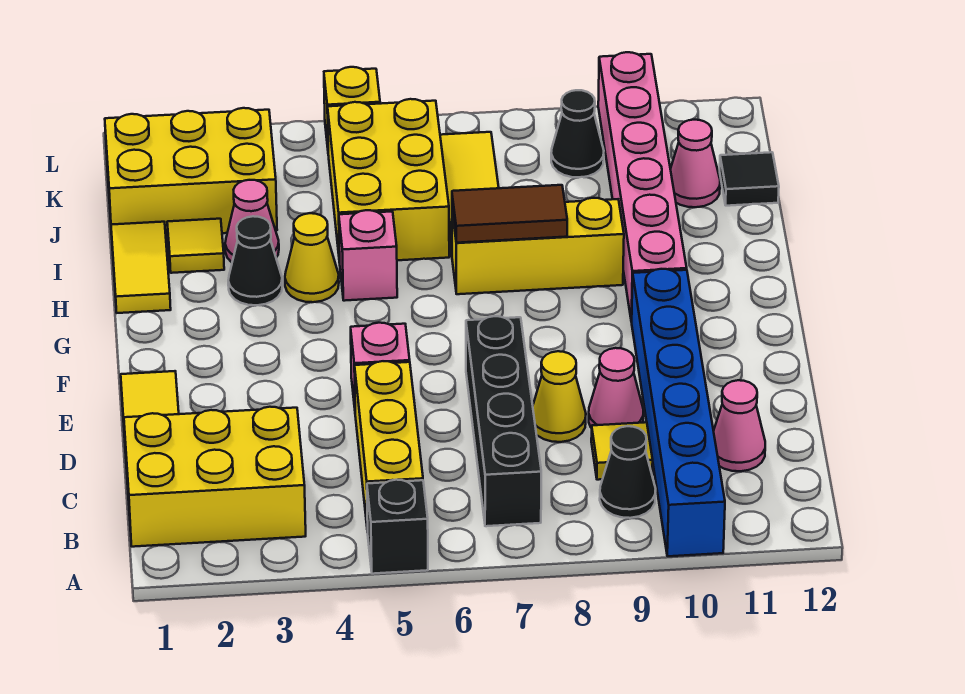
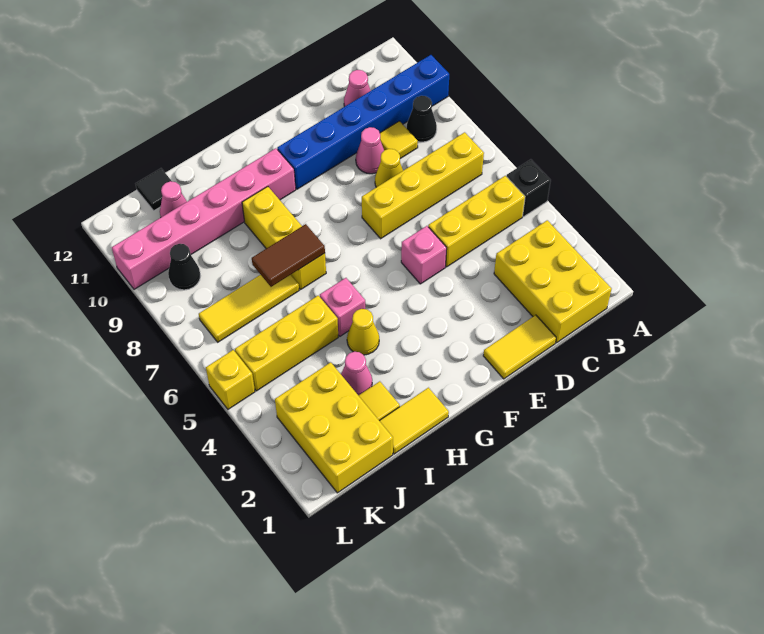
black brick B7:E7 level 1 -> yellow brick B7:E7 level 1
black cone H3 level 1 -> none
brown tile H7:H8 level 2 -> brown tile H7:I7 level 2
yellow brick I5:K6 level 1 -> yellow brick I5:K5 level 1

